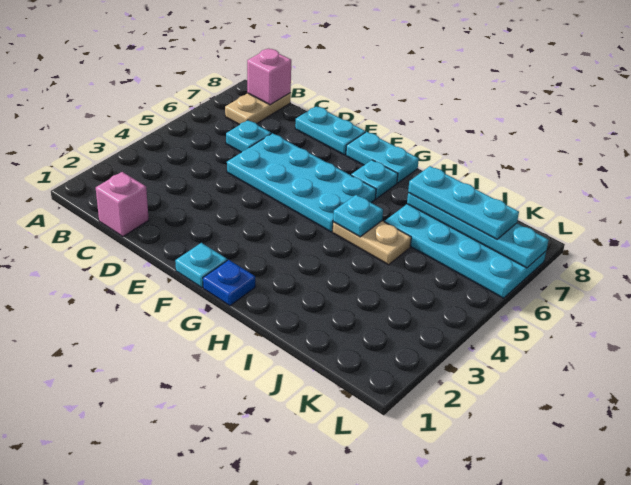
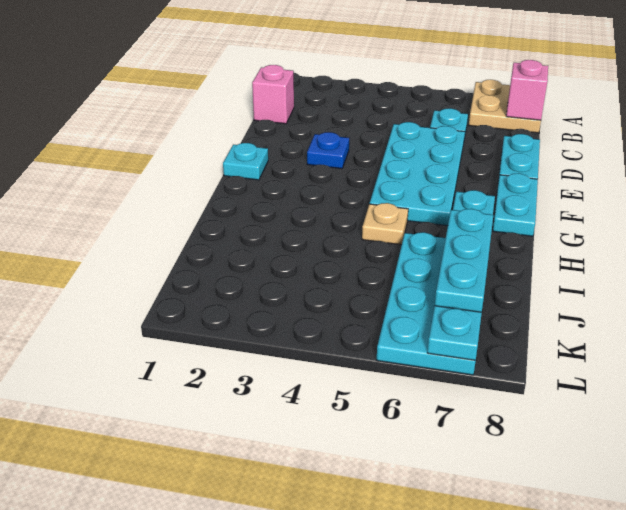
tan plate B7:B8 level 1 -> tan plate A7:B8 level 1
blue plate G1 level 1 -> blue plate E3 level 1
tan plate H5:I5 level 1 -> tan plate H5 level 1
cyan plate H5 level 2 -> none

